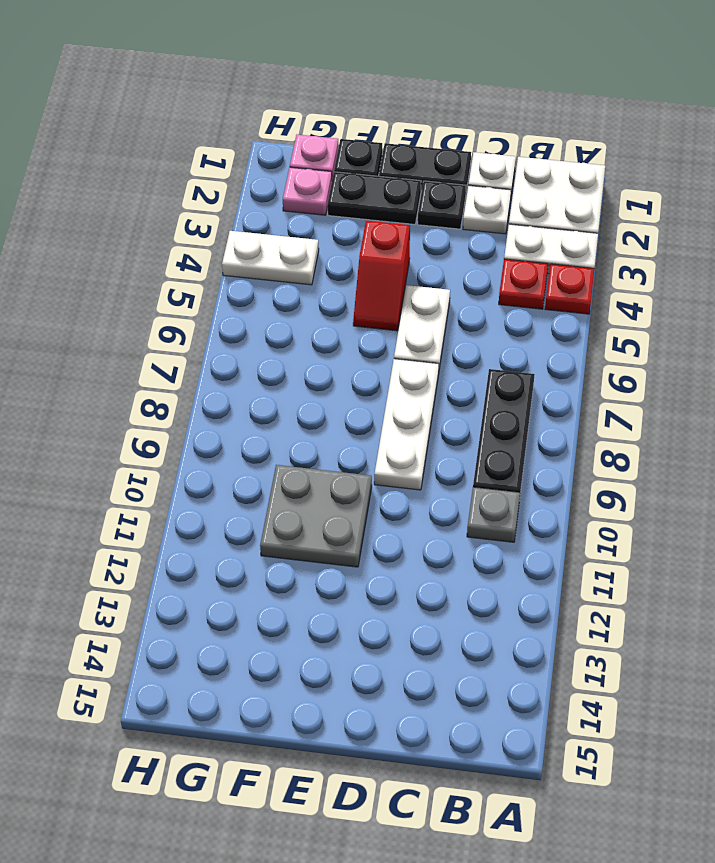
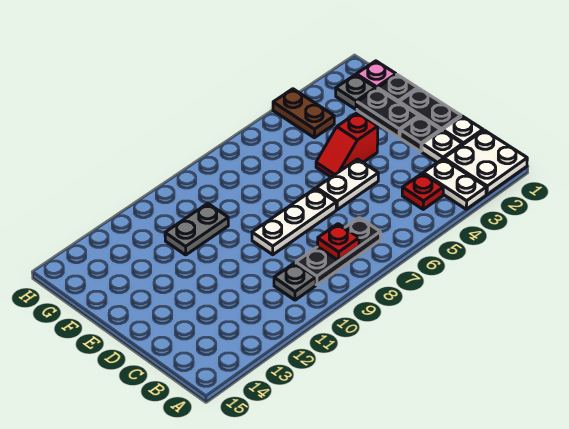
red plate A4 level 1 -> red plate B8 level 2
grey plate E10:F11 level 1 -> grey plate F10:F11 level 1
pink plate G2 level 1 -> grey plate G2 level 1
white plate G4:H4 level 1 -> brown plate G4:H4 level 1

